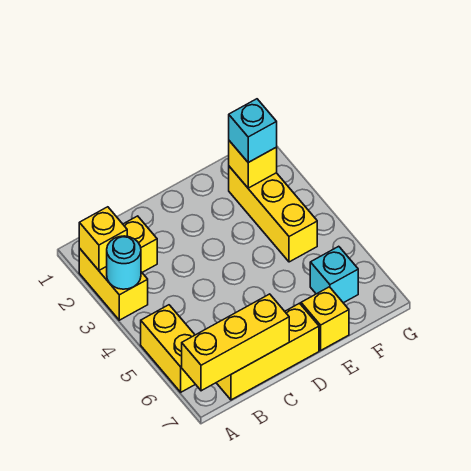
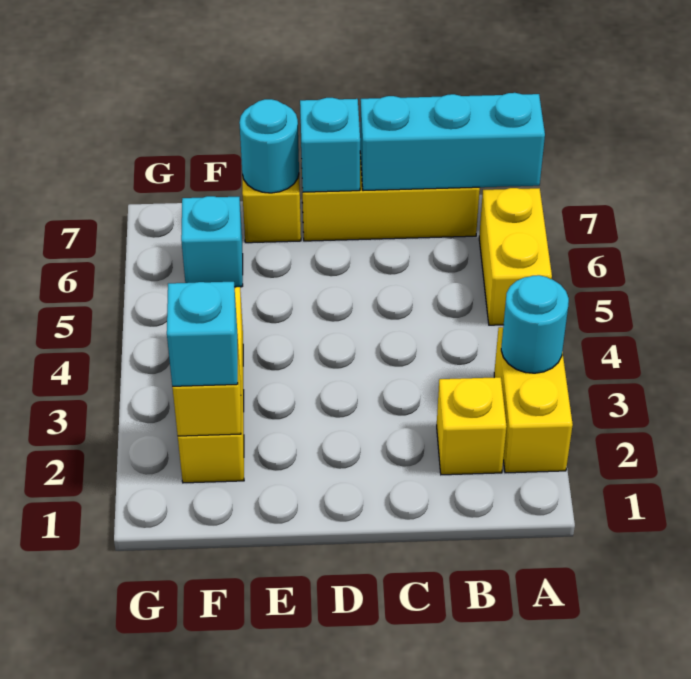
yellow brick A2 level 2 -> none
yellow brick A7:C7 level 2 -> cyan brick A7:C7 level 2
none -> cyan brick D7 level 2
none -> cyan round brick E7 level 2

